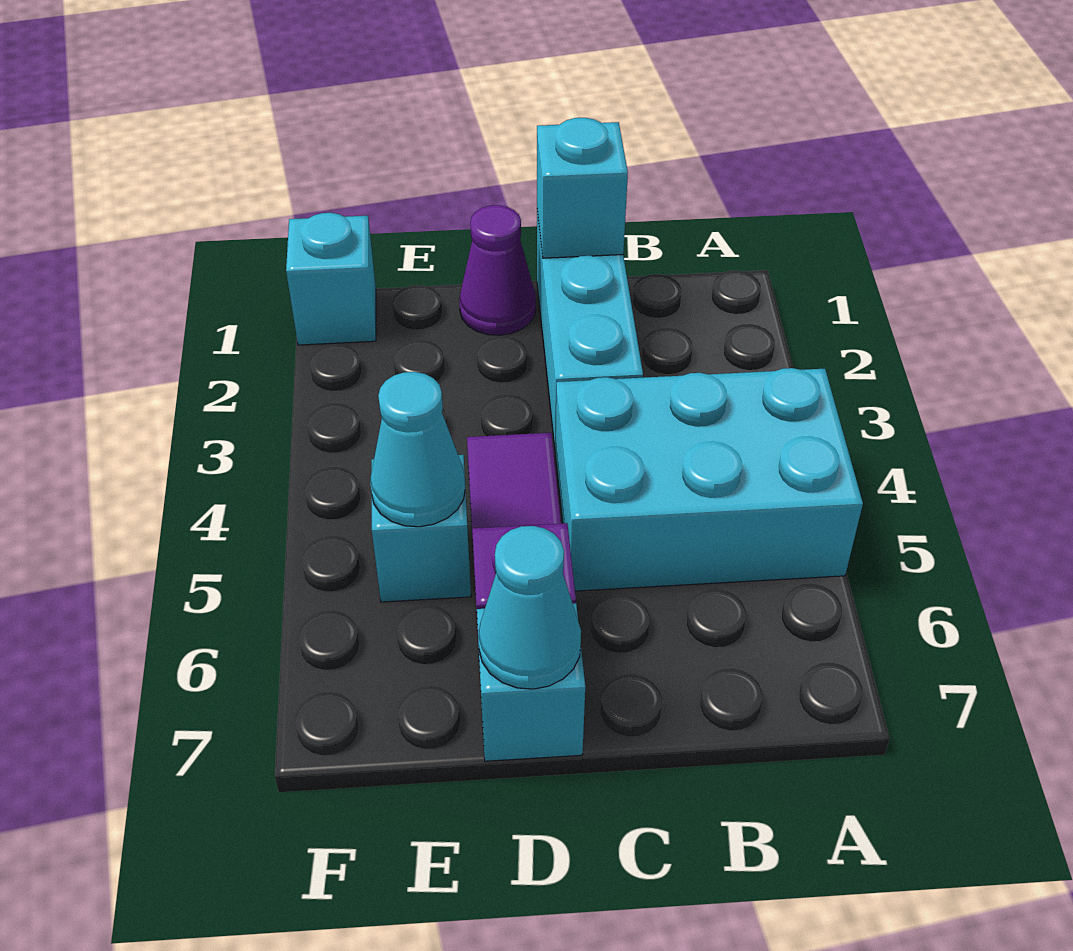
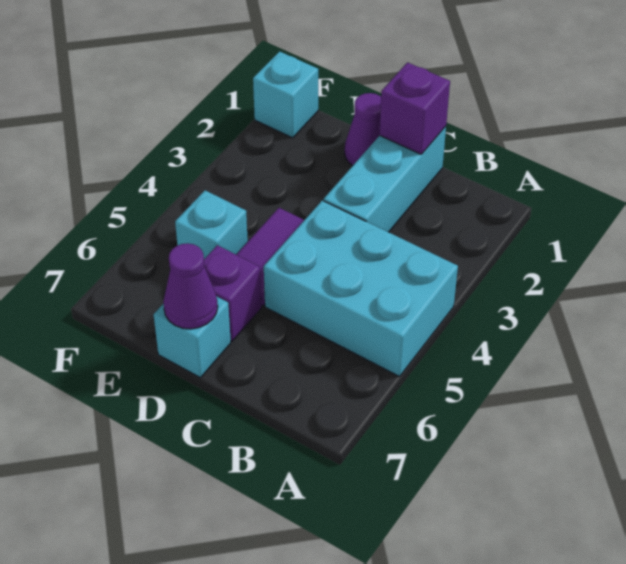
cyan brick C1 level 2 -> purple brick C1 level 2
cyan cone D7 level 2 -> purple cone D7 level 2
cyan cone E5 level 2 -> none

